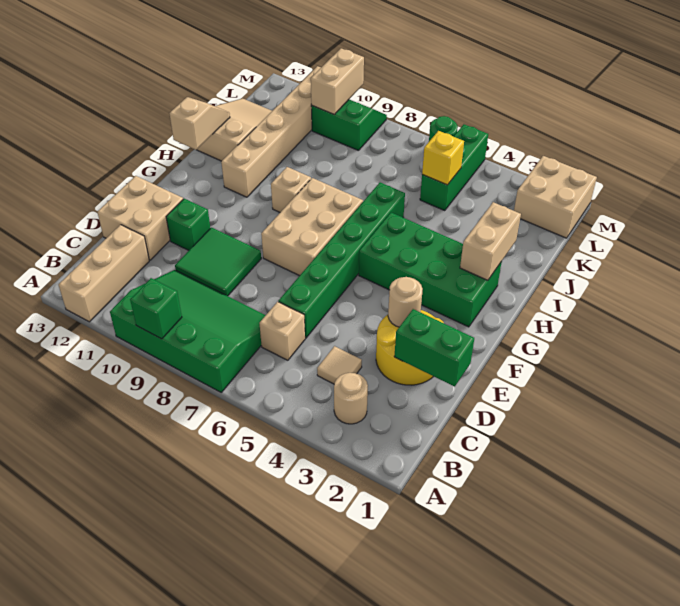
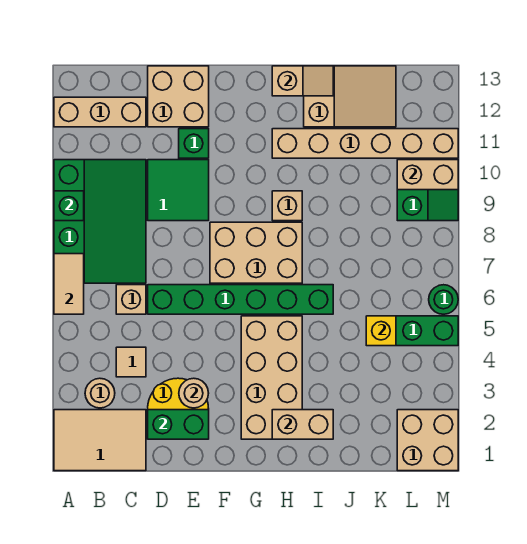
none -> tan tile A1:C2 level 1
none -> tan tile A6:A7 level 2
green brick D1:D2 level 2 -> green brick D2:E2 level 2
green brick G2:H5 level 1 -> tan brick G2:H5 level 1

